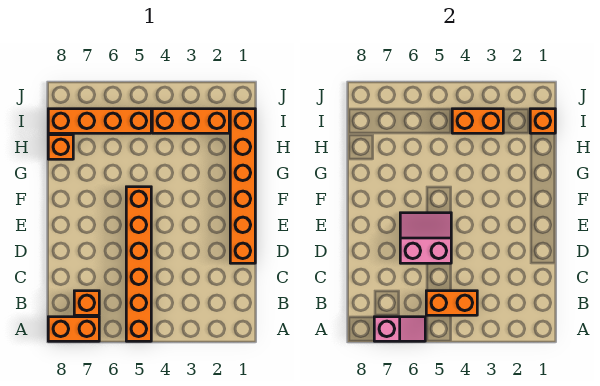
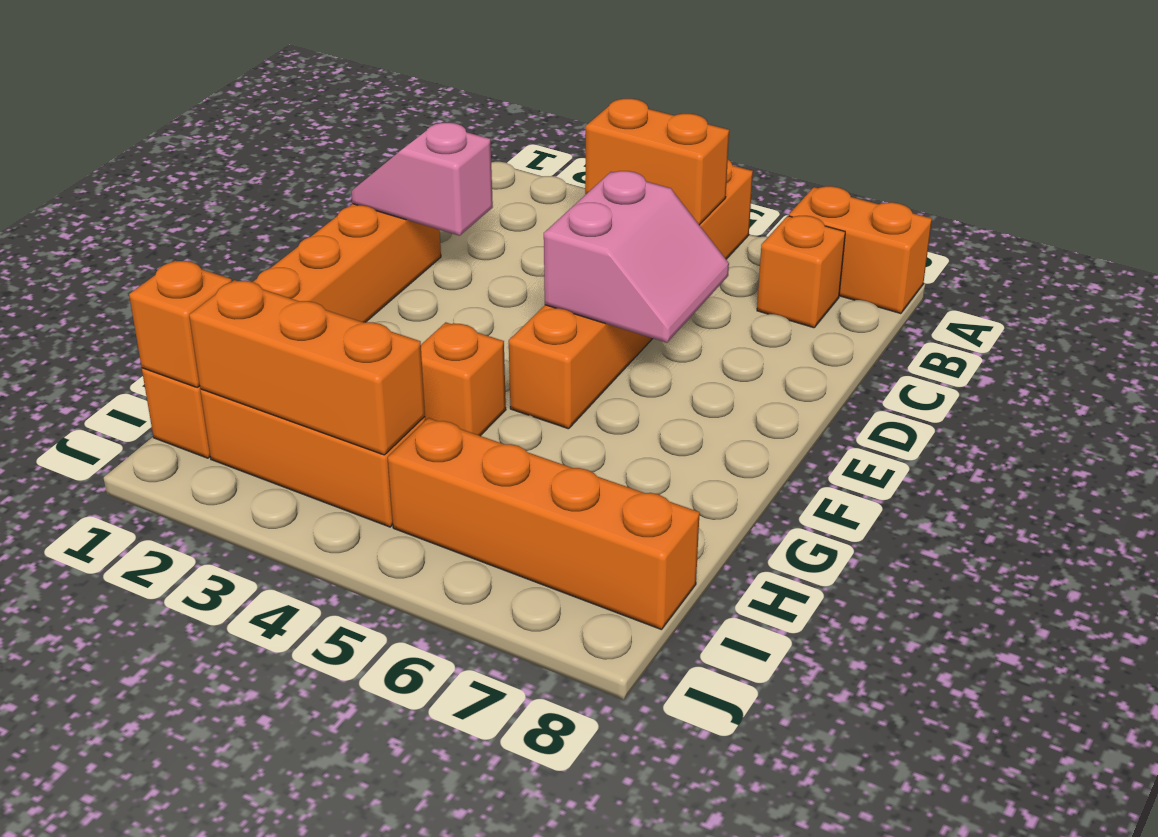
pink slope A6:A7 level 2 top 7 -> pink slope D1:D2 level 2 top 2
pink slope D5:E6 level 2 top D -> pink slope D5:E6 level 2 top 5
orange brick H8 level 1 -> orange brick G4 level 1
orange brick I3:I4 level 2 -> orange brick I2:I4 level 2

